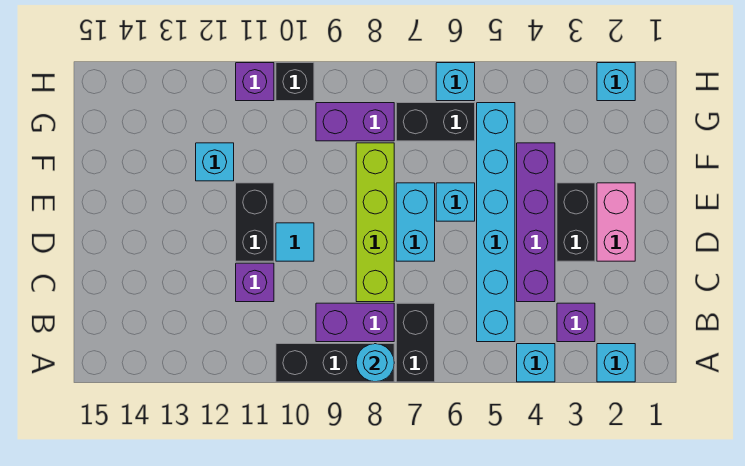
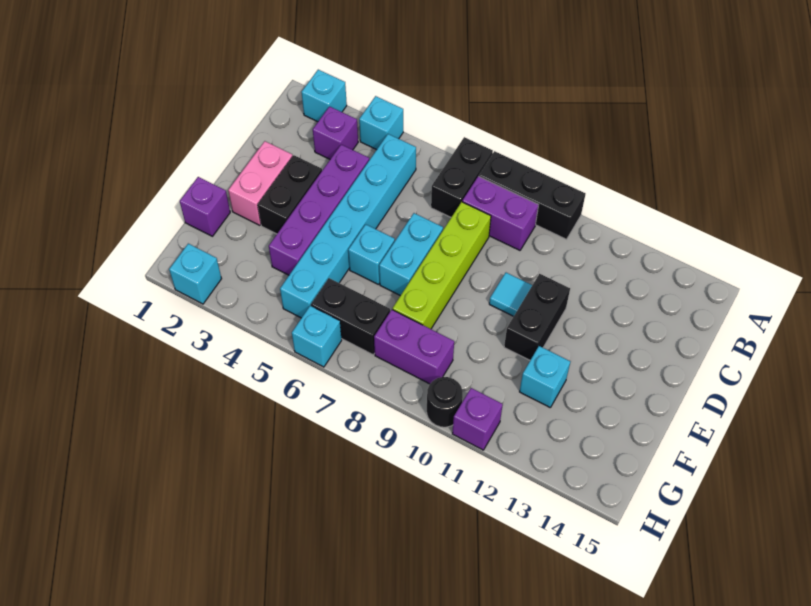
cyan round brick A8 level 2 -> none
purple brick C11 level 1 -> purple brick F1 level 1
black brick H10 level 1 -> black round brick H10 level 1

